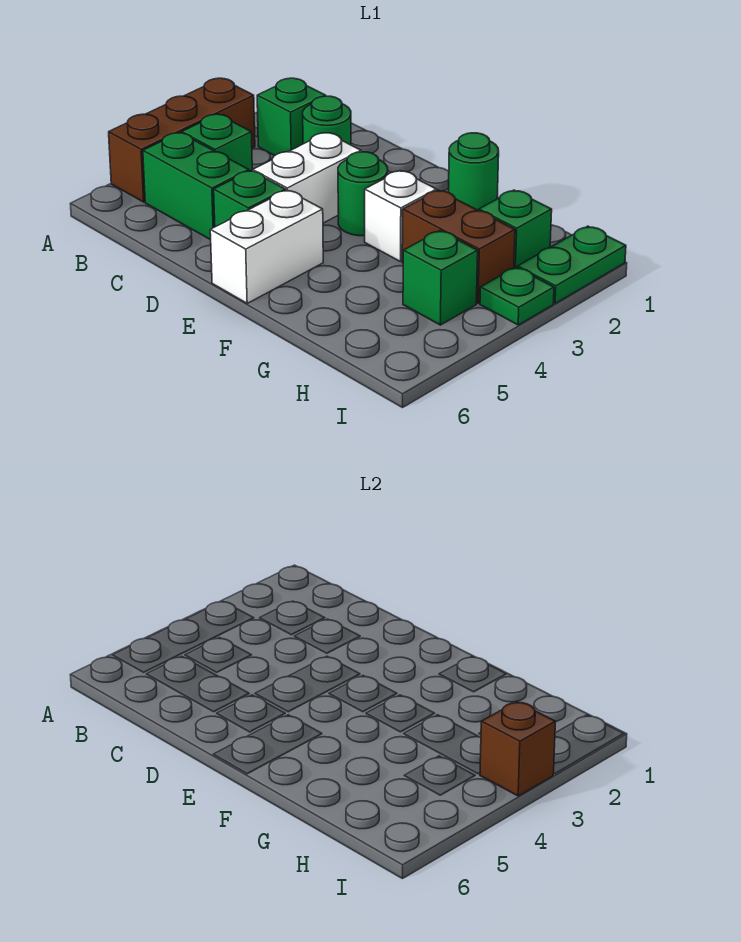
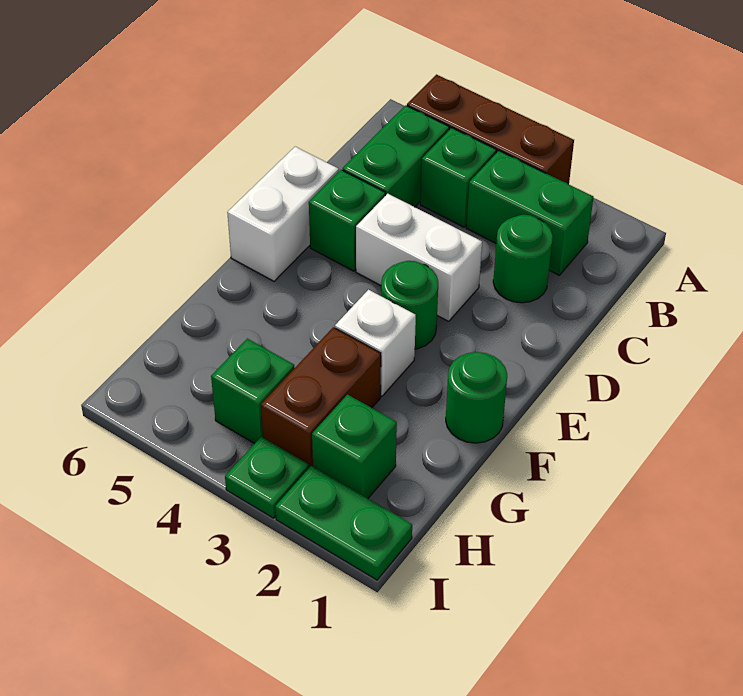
green brick B2 level 1 -> green brick B2:B3 level 1
white brick E5:E6 level 1 -> white brick D6:E6 level 1
brown brick I3 level 2 -> none

